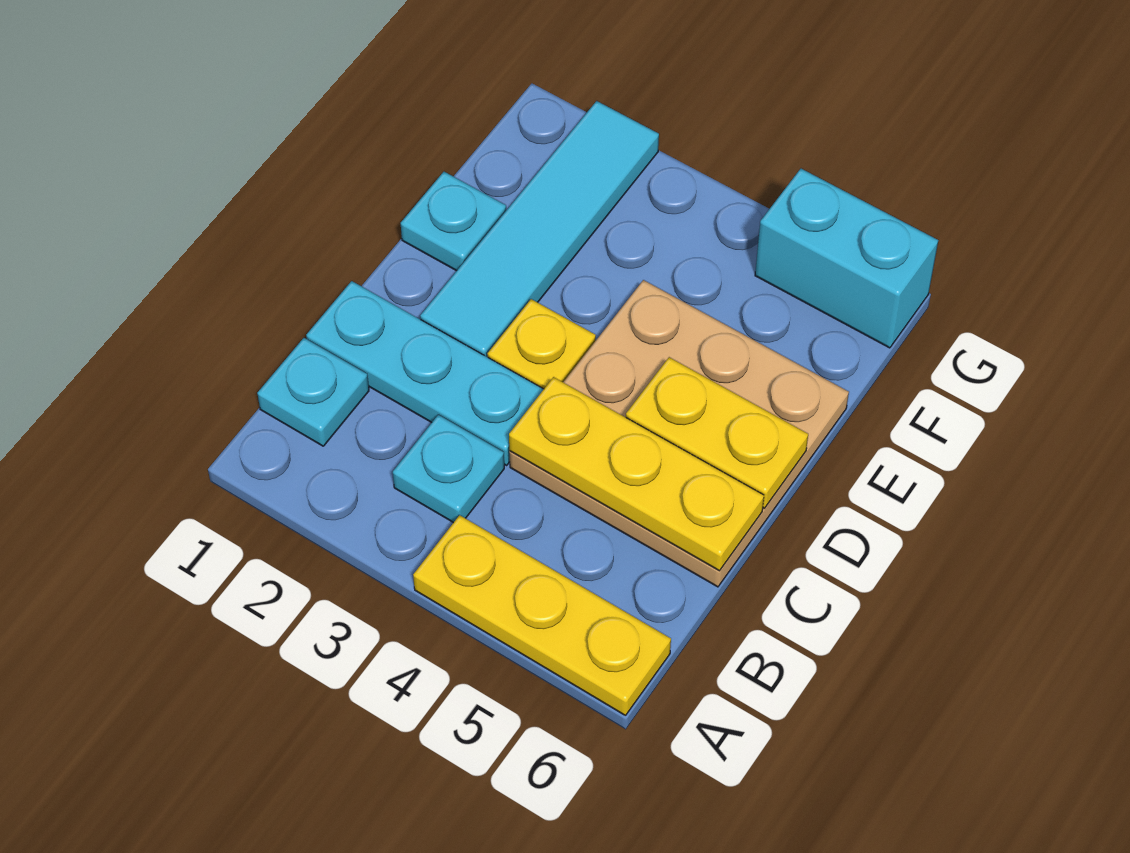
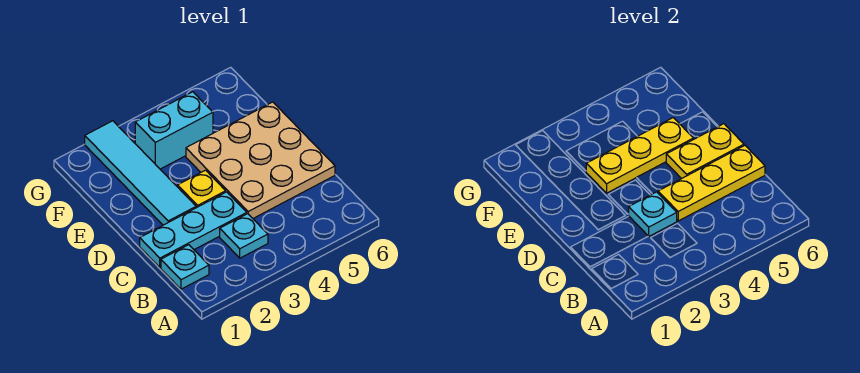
yellow plate A4:A6 level 1 -> yellow plate E3:E5 level 2
cyan plate E1 level 1 -> cyan plate C3 level 2
cyan brick G5:G6 level 1 -> cyan brick F3:F4 level 1

